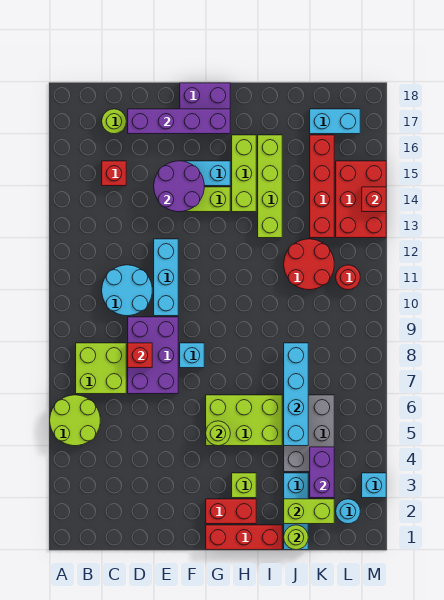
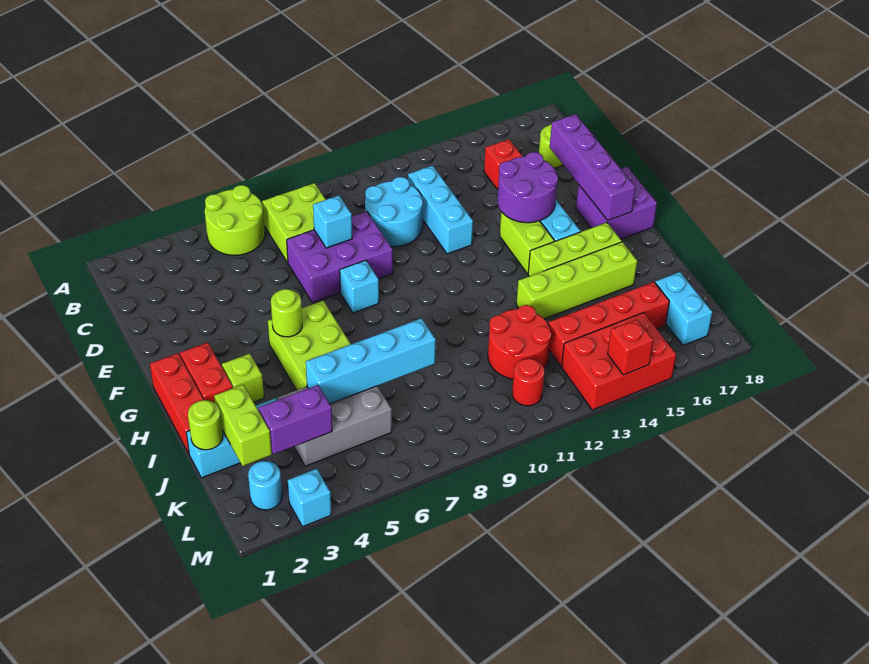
red brick D8 level 2 -> cyan brick D8 level 2
cyan brick E10:E12 level 1 -> cyan brick C12:E12 level 1

